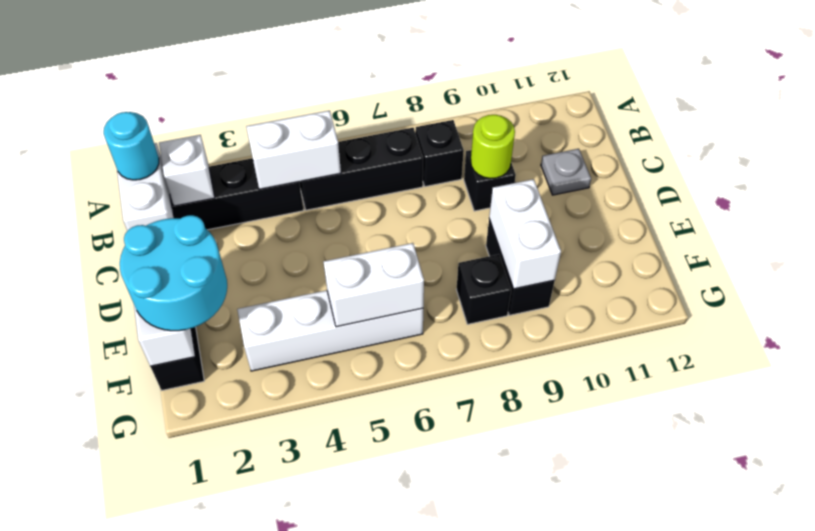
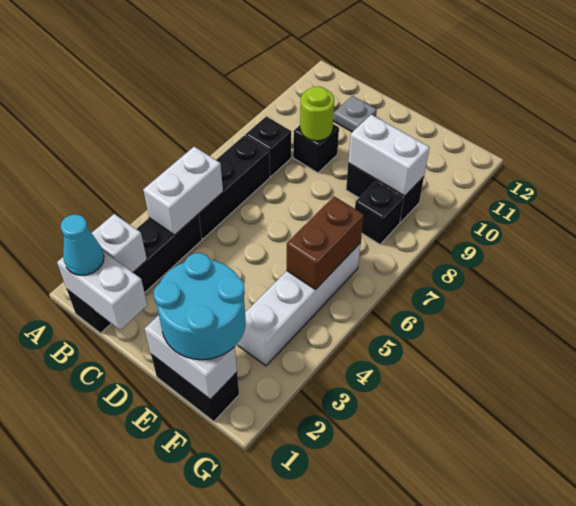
cyan round brick B1 level 3 -> cyan cone B1 level 3
white brick F5:F6 level 2 -> brown brick F5:F6 level 2

